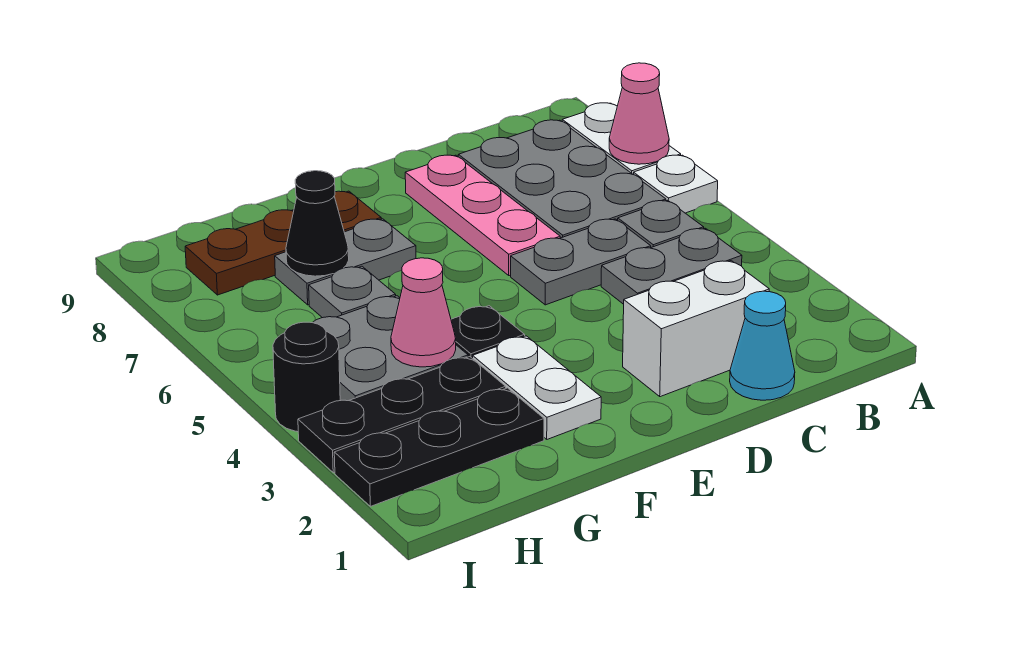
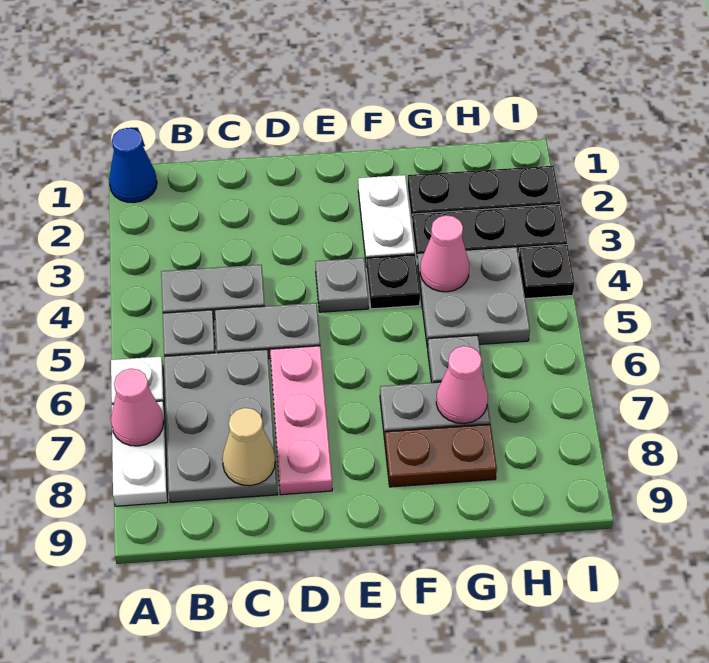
none -> blue cone A1 level 1
cyan cone C1 level 1 -> none
white brick C2:D2 level 1 -> none
none -> tan cone C8 level 2
none -> grey plate E4 level 1
brown plate F8:H8 level 1 -> brown plate F8:G8 level 1
black cone G7 level 2 -> pink cone G7 level 2
black round brick I4 level 1 -> black plate I4 level 1

